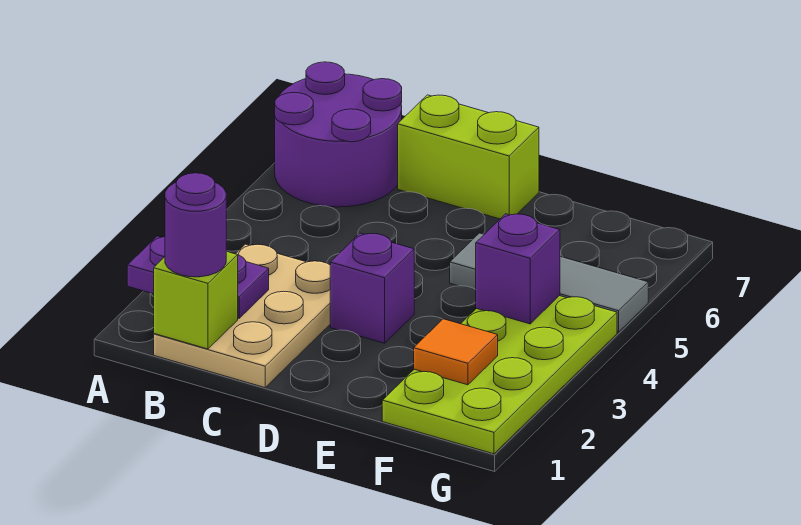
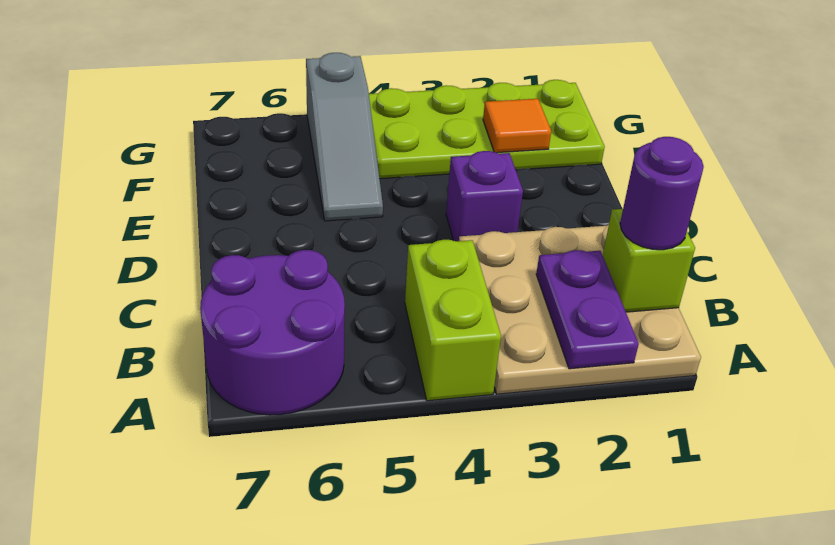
tan plate B1:C3 level 1 -> tan plate A1:C3 level 1
lime brick C7:D7 level 1 -> lime brick A4:B4 level 1
grey tile E5:G5 level 1 -> grey slope E5:G5 level 1 top G
purple brick F4 level 2 -> none

